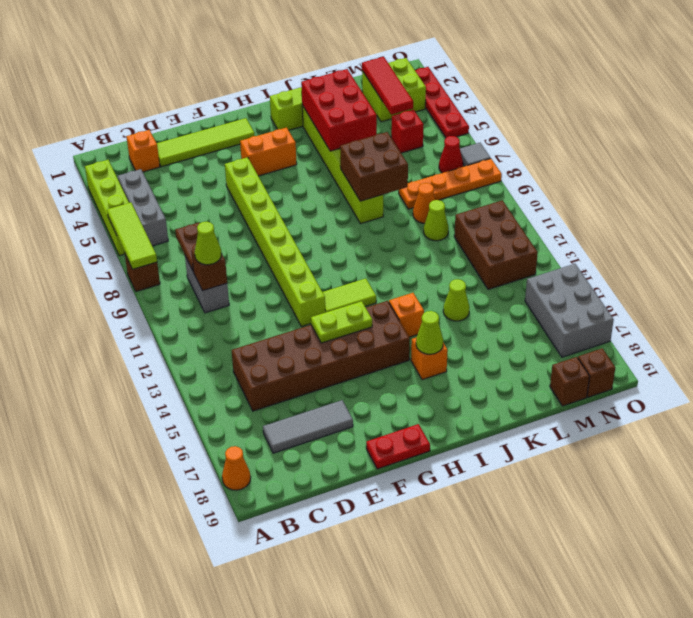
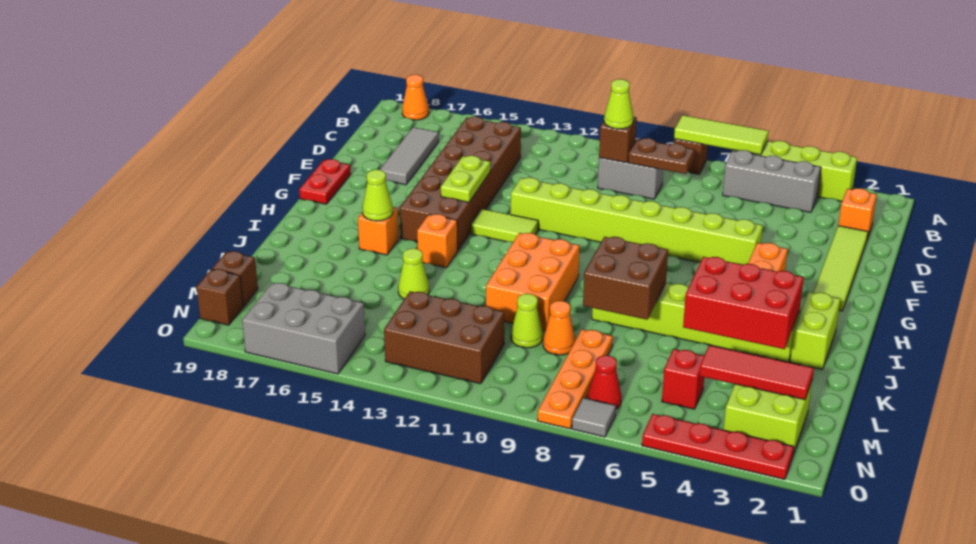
lime tile G12:H12 level 1 -> lime tile G12:G13 level 1
none -> orange brick I10:K11 level 1

